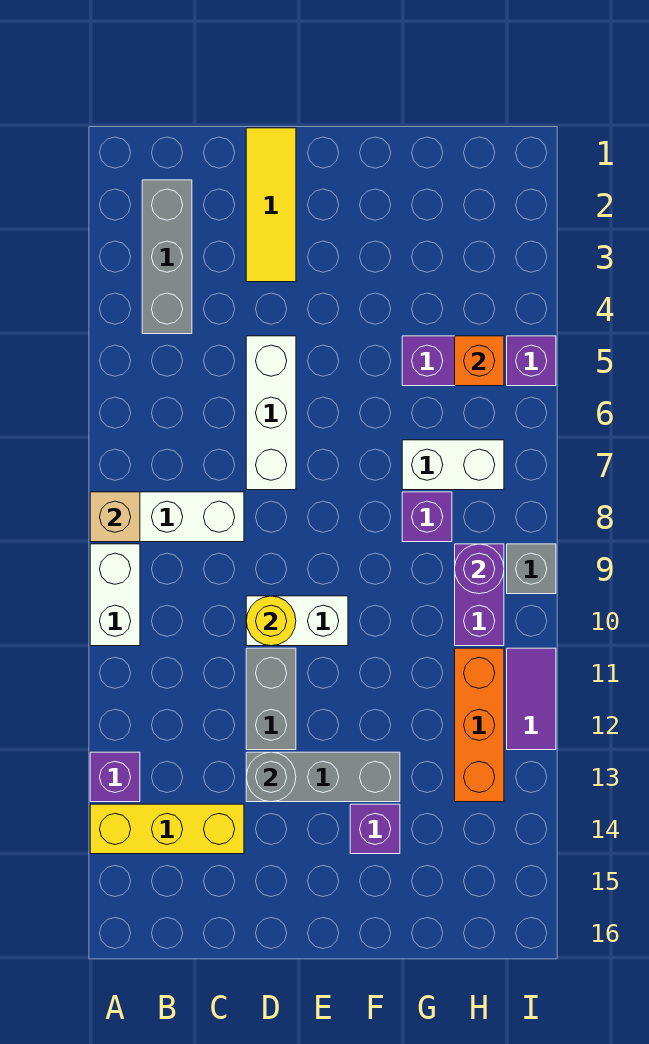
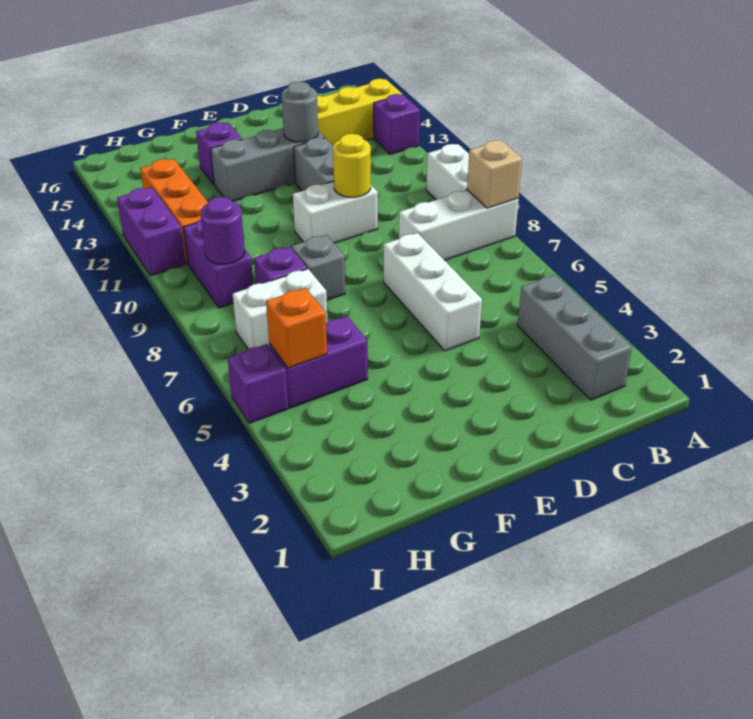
yellow tile D1:D3 level 1 -> none
grey brick I9 level 1 -> grey brick F8 level 1
purple tile I11:I12 level 1 -> purple brick I11:I12 level 1

